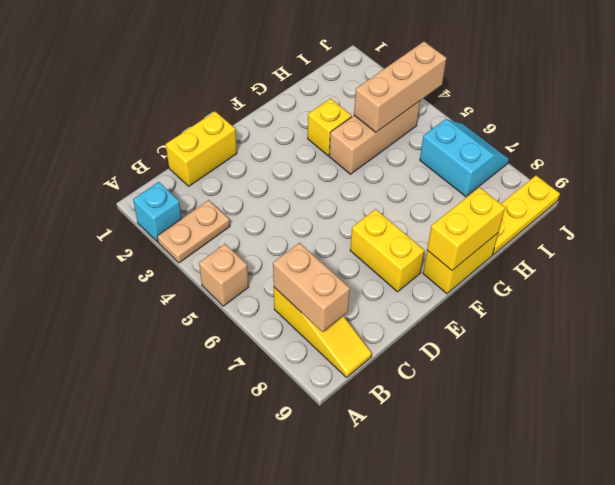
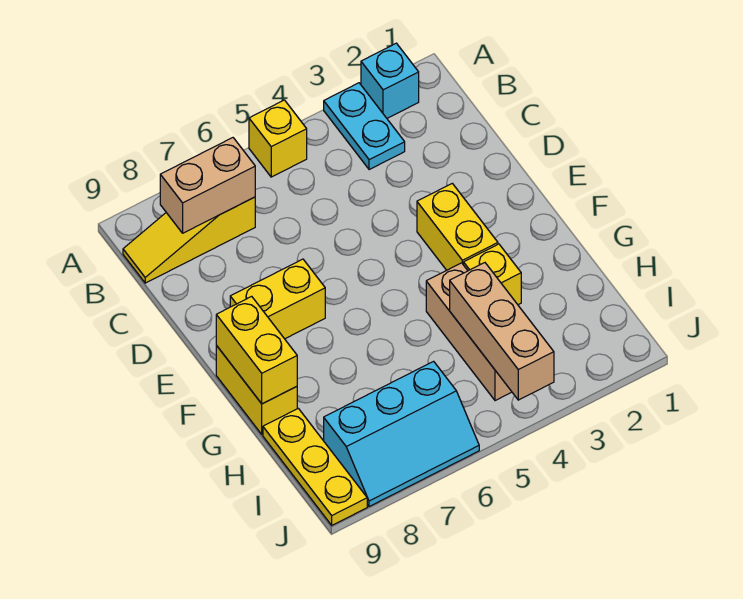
tan plate A3:B3 level 1 -> cyan plate A3:B3 level 1
tan brick A5 level 1 -> yellow brick A5 level 1
yellow brick C1:D1 level 1 -> yellow brick E3:F3 level 1
cyan slope I6:J7 level 1 top I -> cyan slope I6:J8 level 1 top I

